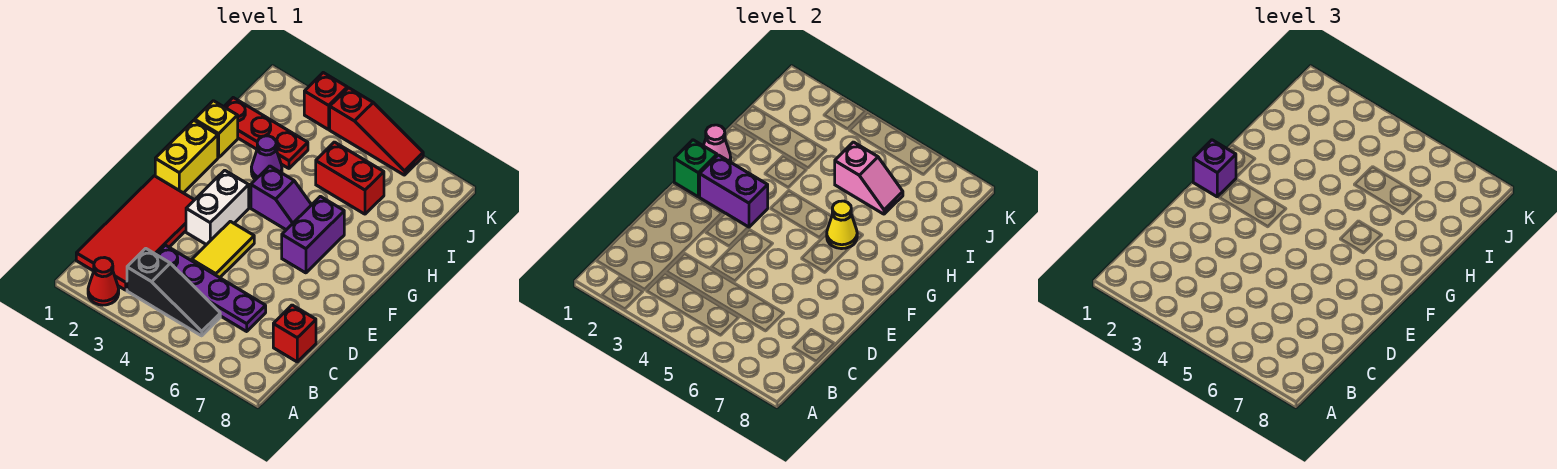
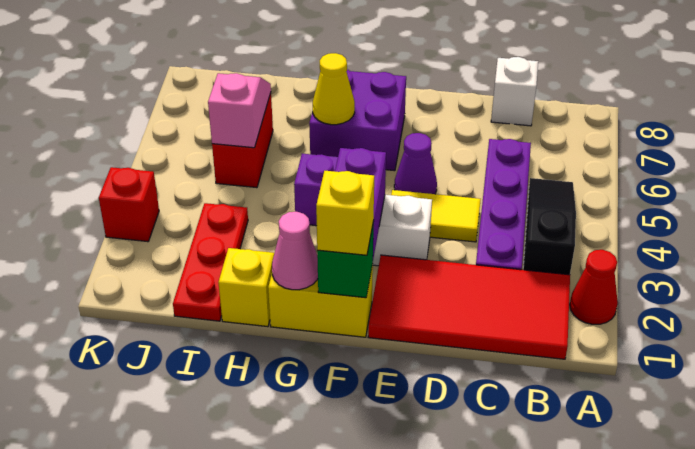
red brick C8 level 1 -> white brick C8 level 1
purple brick F1 level 3 -> yellow brick F1 level 3
purple brick F6:G6 level 1 -> purple brick F6:G7 level 1
purple cone H3 level 1 -> purple cone E5 level 1
red slope K4:K6 level 1 top 4 -> none

